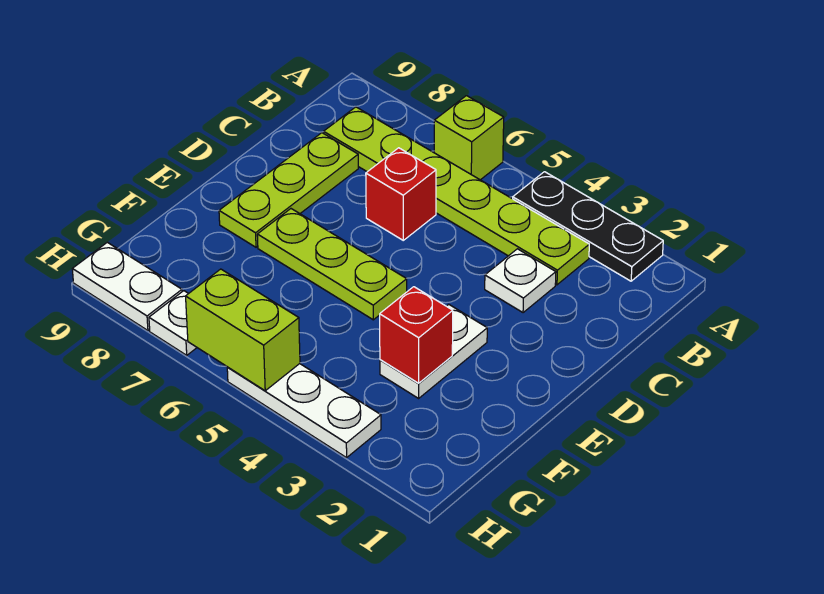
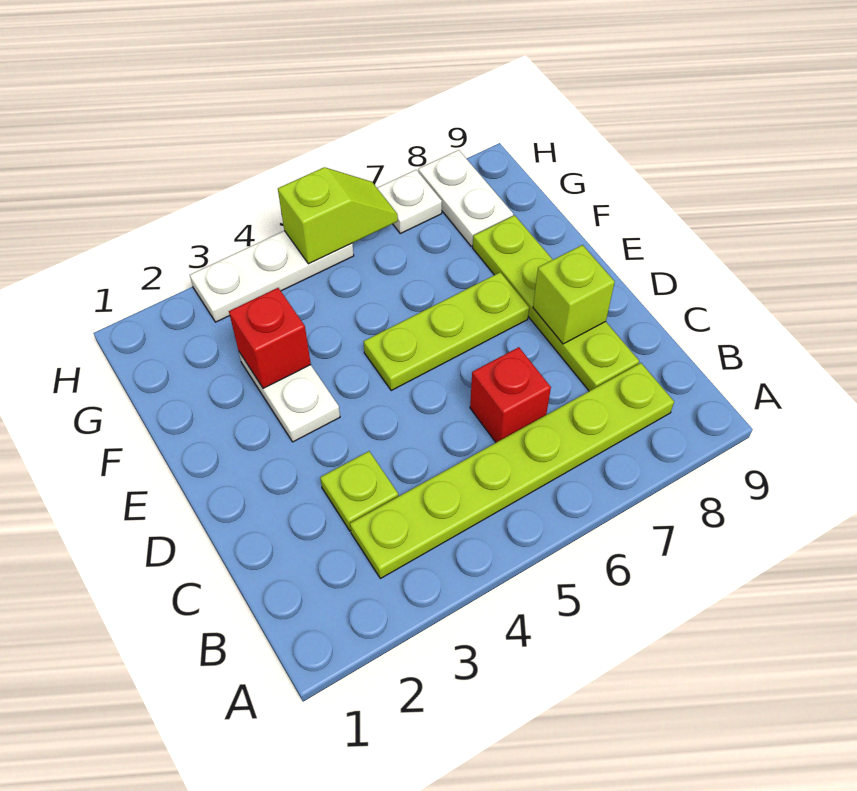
black plate A2:A4 level 1 -> none
lime brick A6 level 1 -> lime brick D8 level 2
white plate C3 level 1 -> lime plate C3 level 1
lime plate C8:E8 level 1 -> lime plate C8:F8 level 1
lime brick H5:H6 level 2 -> lime slope H5:H6 level 2 top 5
white plate H8:H9 level 1 -> white plate G8:H8 level 1

